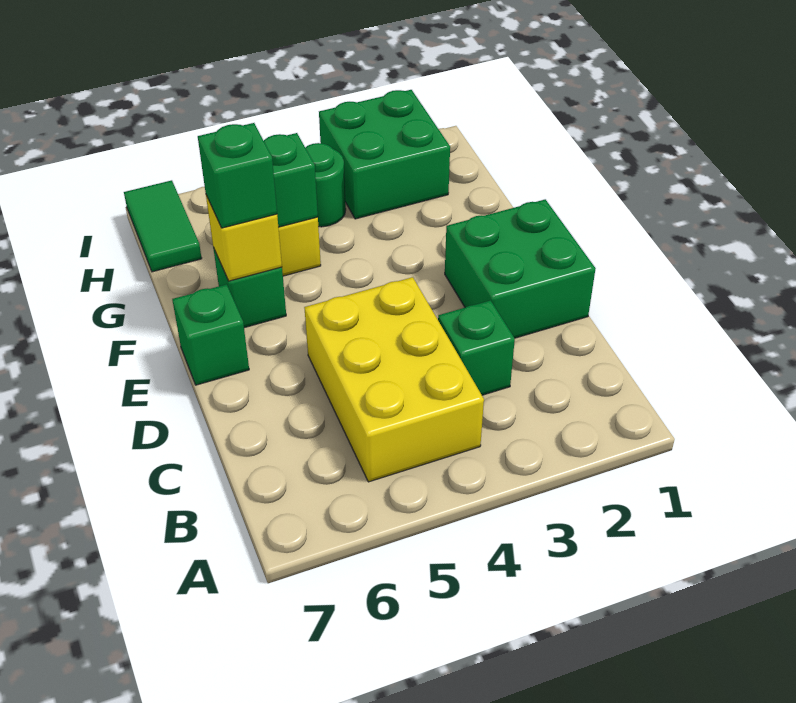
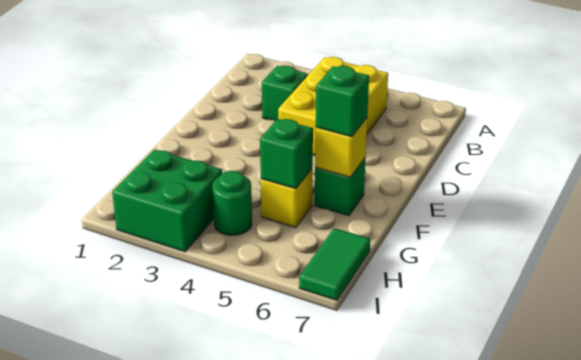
green brick D1:E2 level 1 -> none
green brick E7 level 1 -> none

